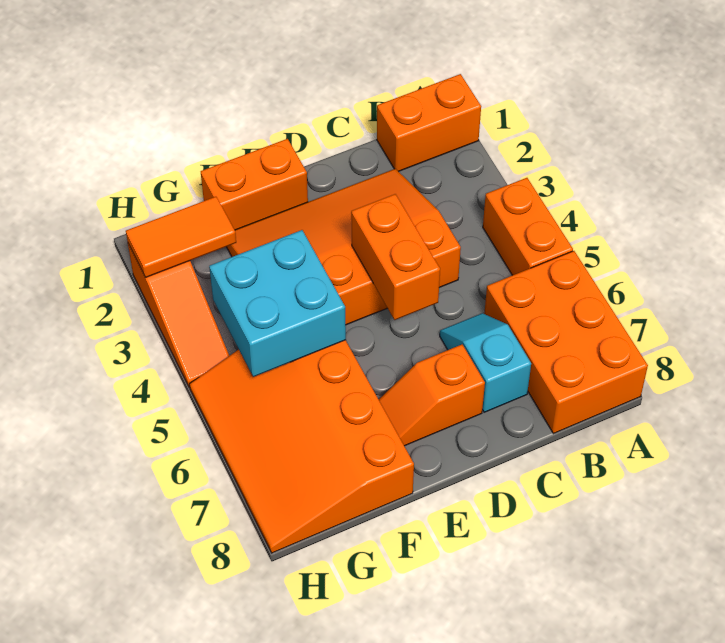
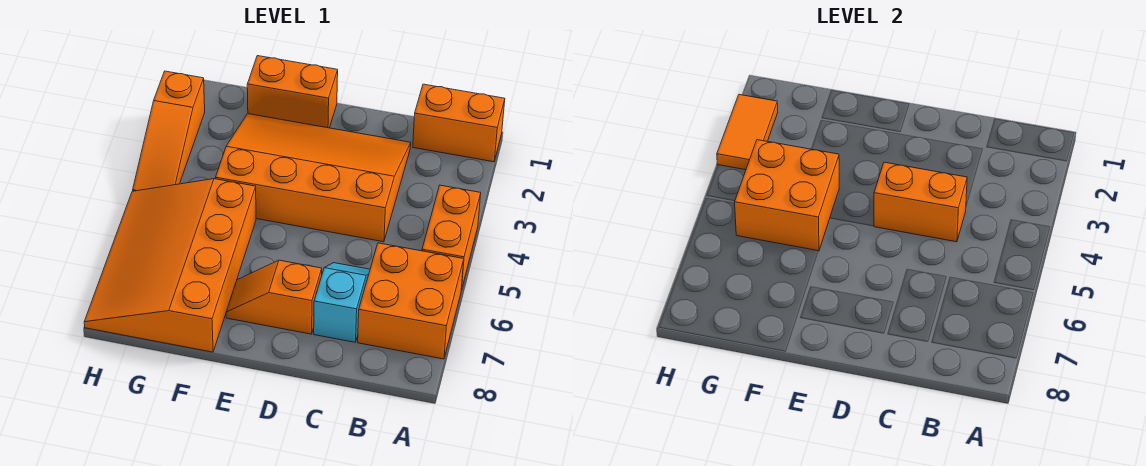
orange brick A6:B8 level 1 -> orange brick A6:B7 level 1
orange brick D4:D5 level 2 -> orange brick C4:D4 level 2
cyan brick F4:G5 level 2 -> orange brick F4:G5 level 2
orange tile G2:H2 level 2 -> orange tile H2:H3 level 2

